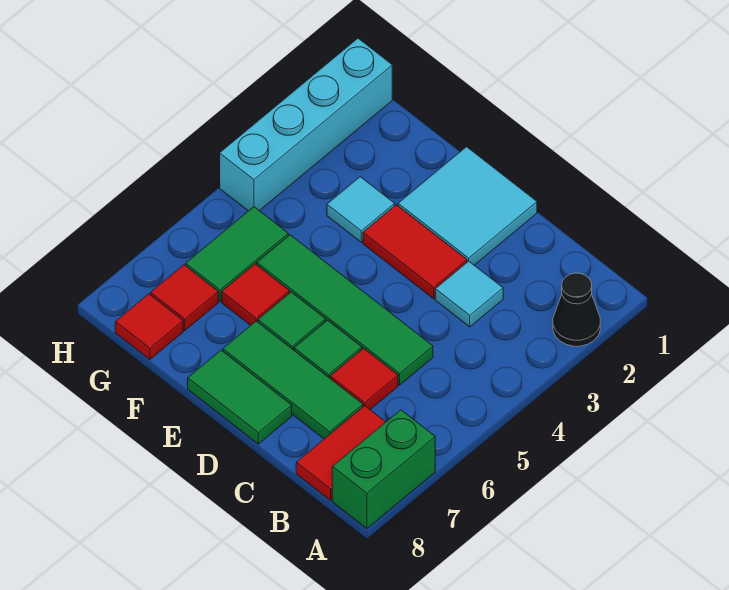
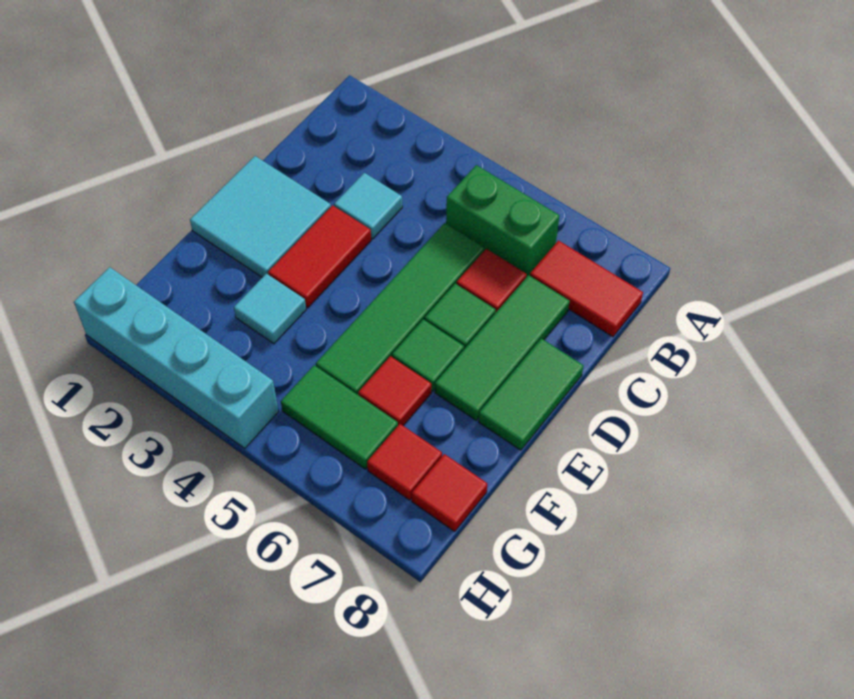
black cone A2 level 1 -> none
green brick A7:A8 level 1 -> green brick B5:B6 level 1

